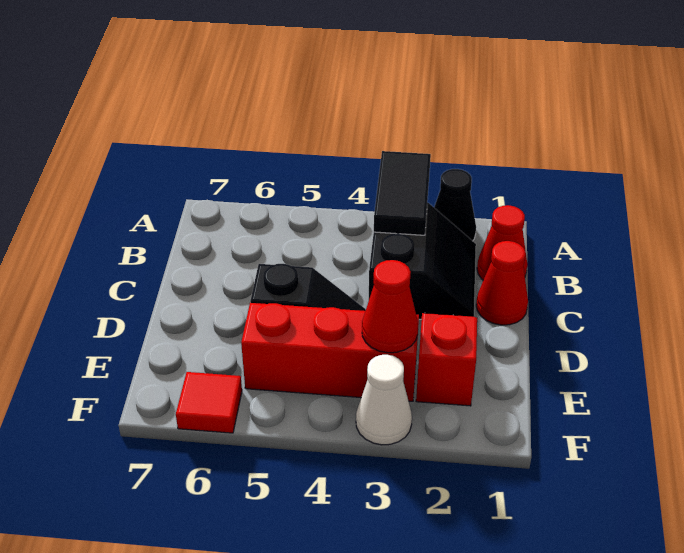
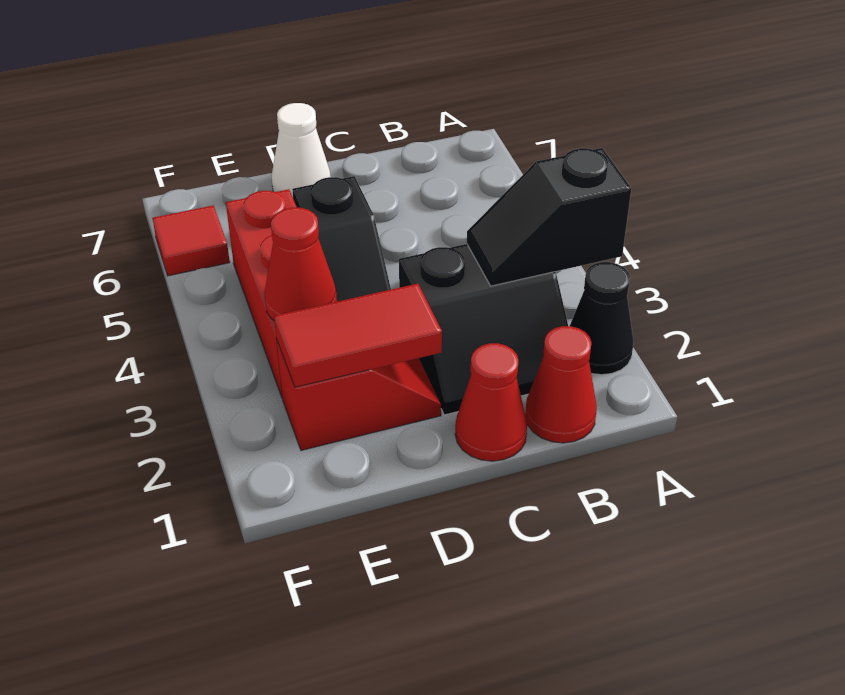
black tile A3:B3 level 2 -> black slope A3:B3 level 2 top A
none -> red tile D2:E2 level 2
white cone F3 level 1 -> white cone D7 level 1

